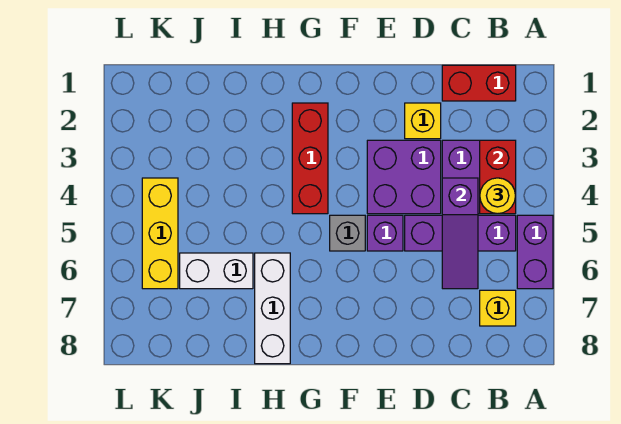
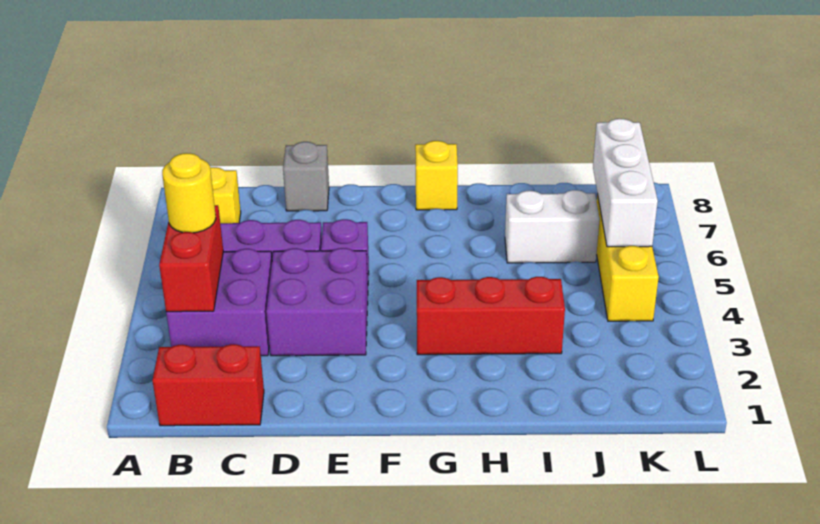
purple brick A5:A6 level 1 -> none
purple slope C4:C6 level 2 top 4 -> none
yellow brick D2 level 1 -> yellow brick G8 level 1
grey brick F5 level 1 -> grey brick D8 level 1
red brick G2:G4 level 1 -> red brick G3:I3 level 1
white brick H6:H8 level 1 -> white brick K5:K7 level 2

